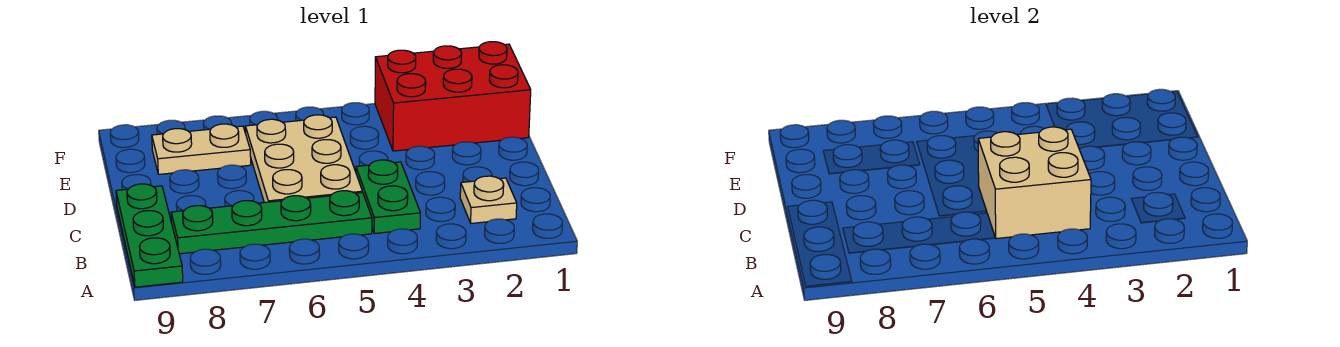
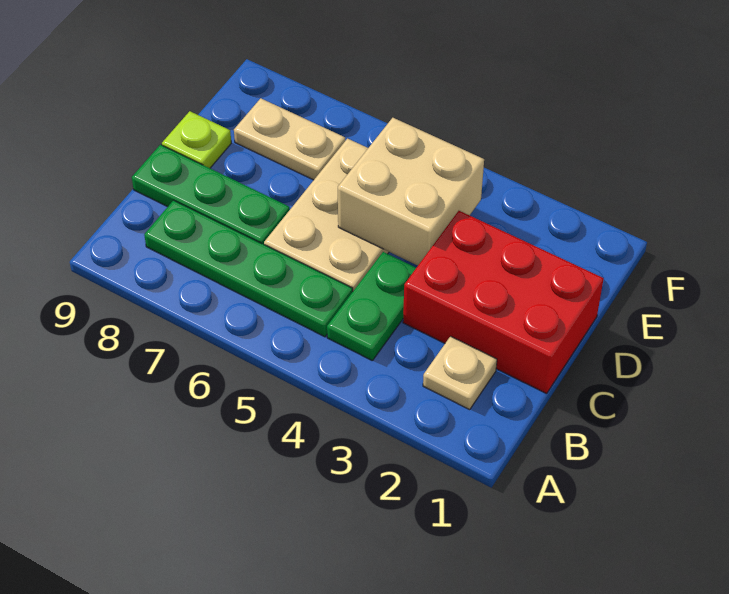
green plate A9:C9 level 1 -> green plate C7:C9 level 1
tan brick B4:C5 level 2 -> tan brick D4:E5 level 2
none -> lime plate D9 level 1
red brick E1:F3 level 1 -> red brick C1:D3 level 1

